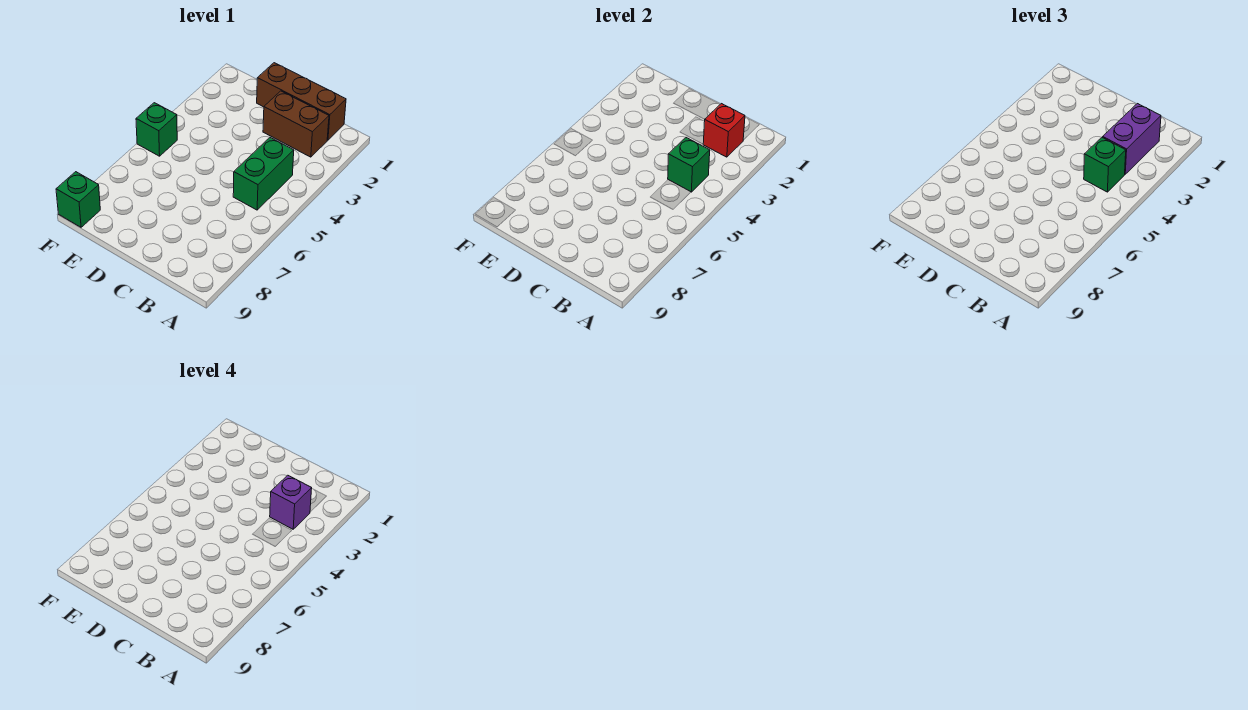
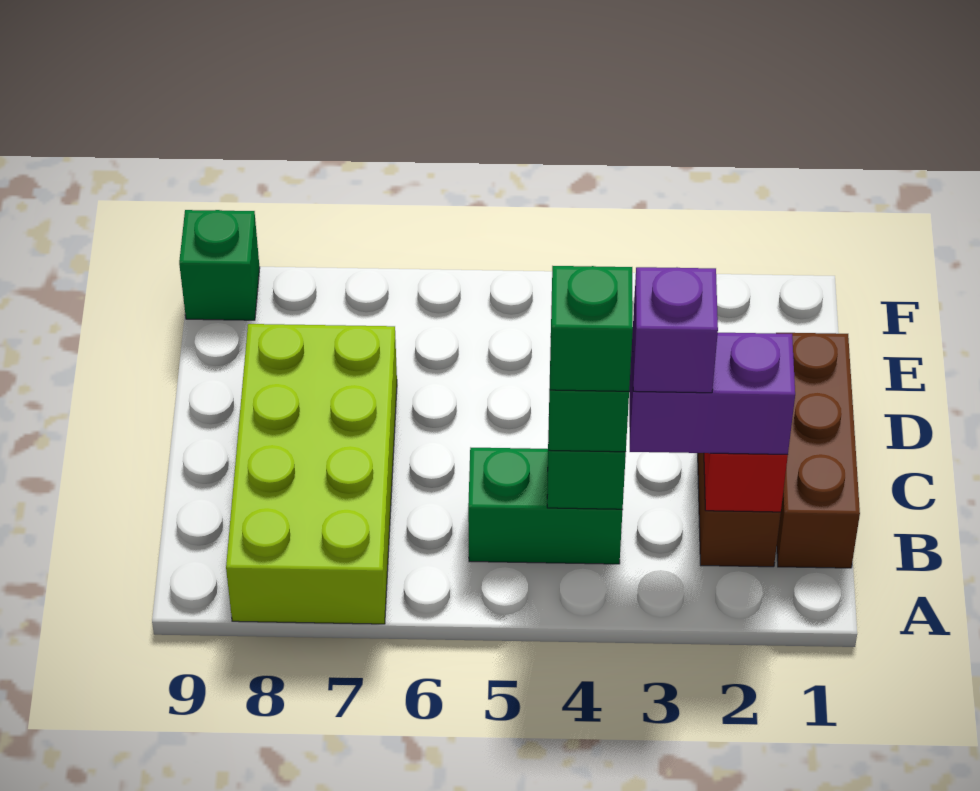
none -> lime brick A7:D8 level 1
green brick F5 level 1 -> green brick B4 level 4

